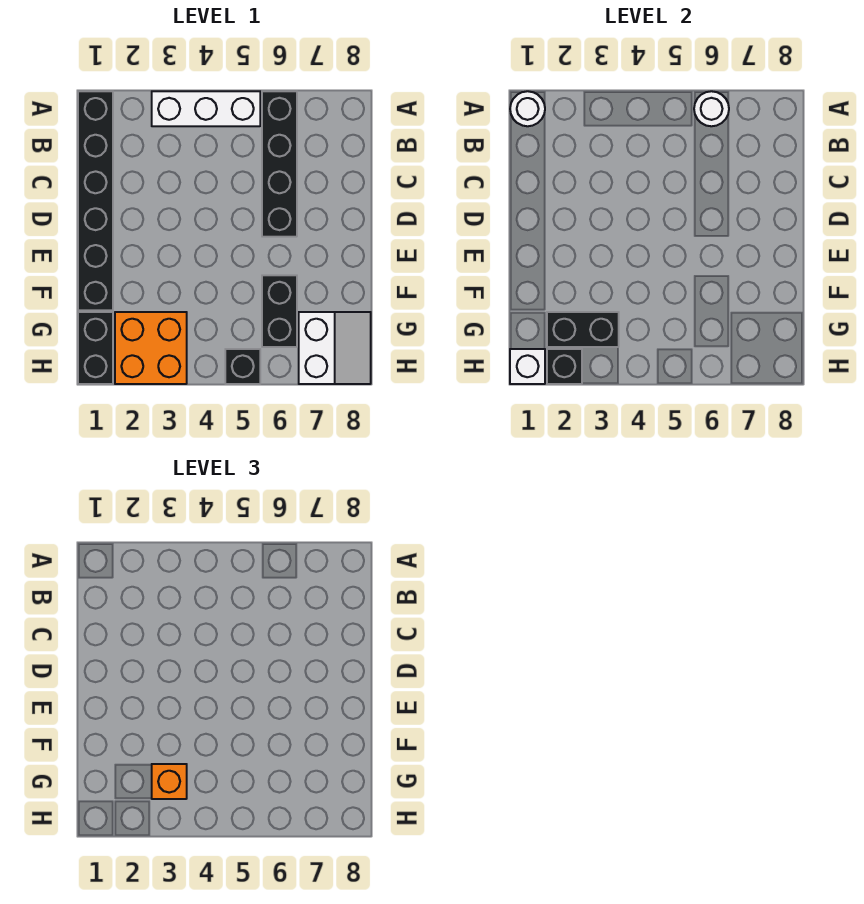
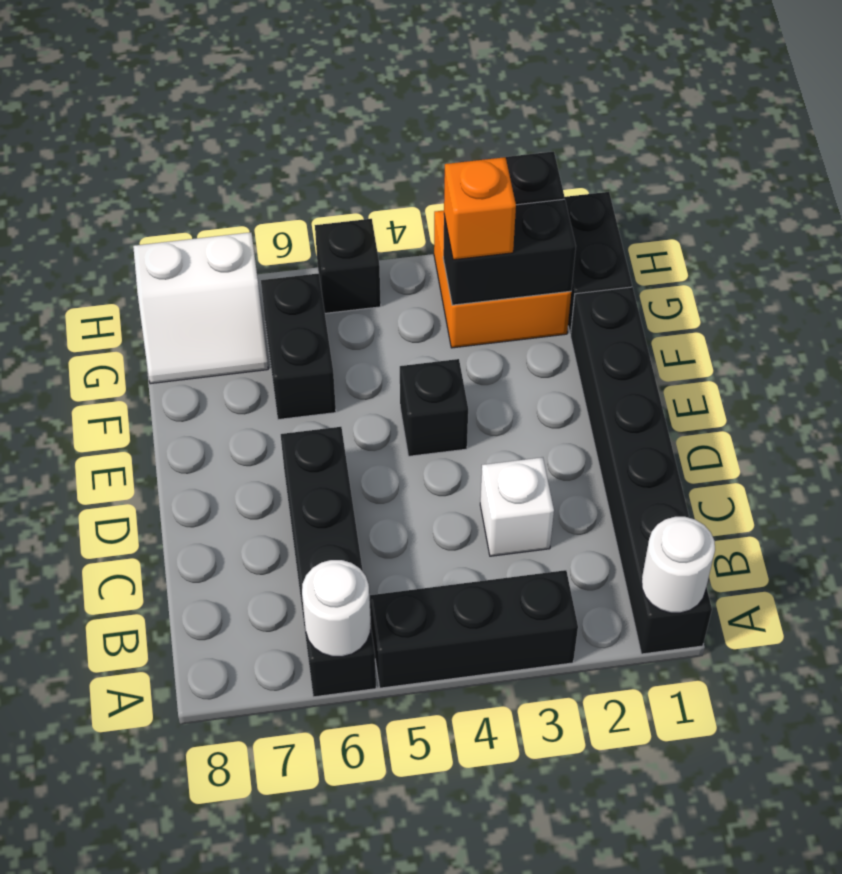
white brick A3:A5 level 1 -> black brick A3:A5 level 1
none -> black brick E4 level 1
white slope G7:H8 level 1 top 7 -> white slope G7:H8 level 1 top H
white brick H1 level 2 -> white brick C3 level 1

